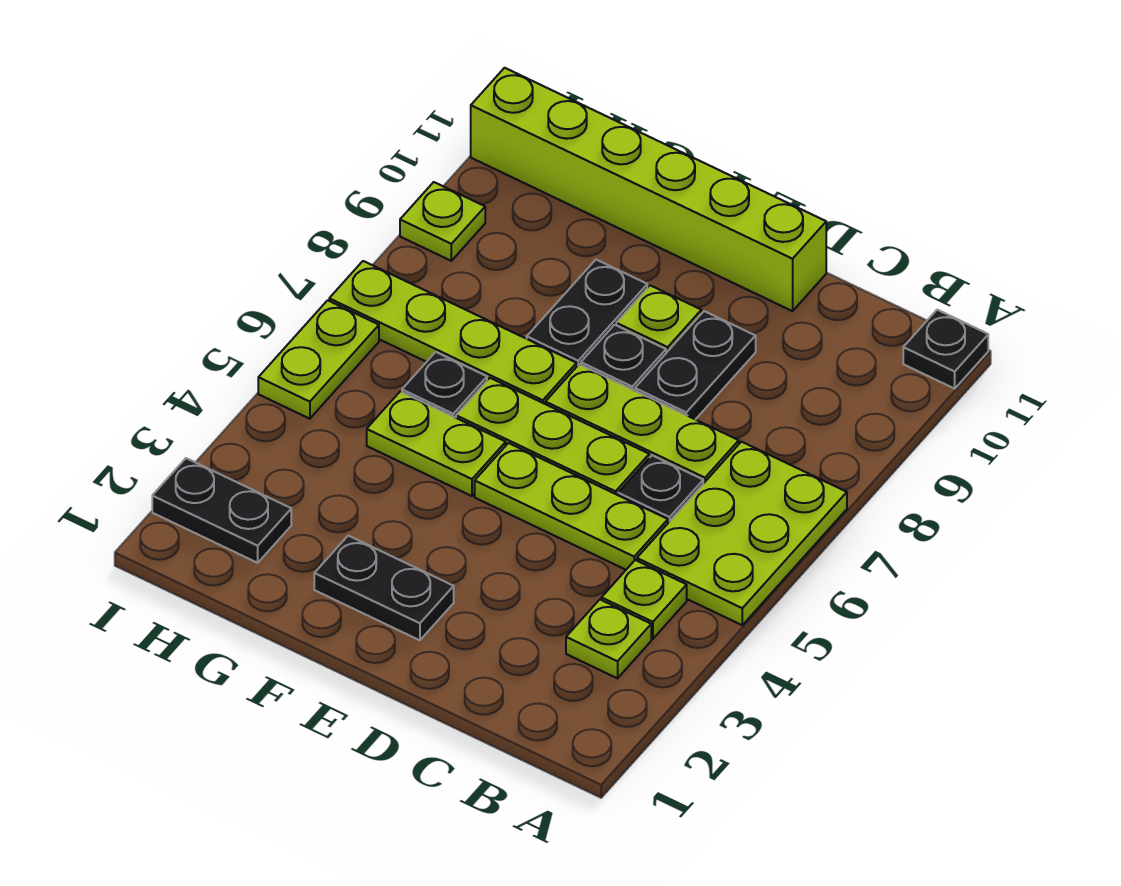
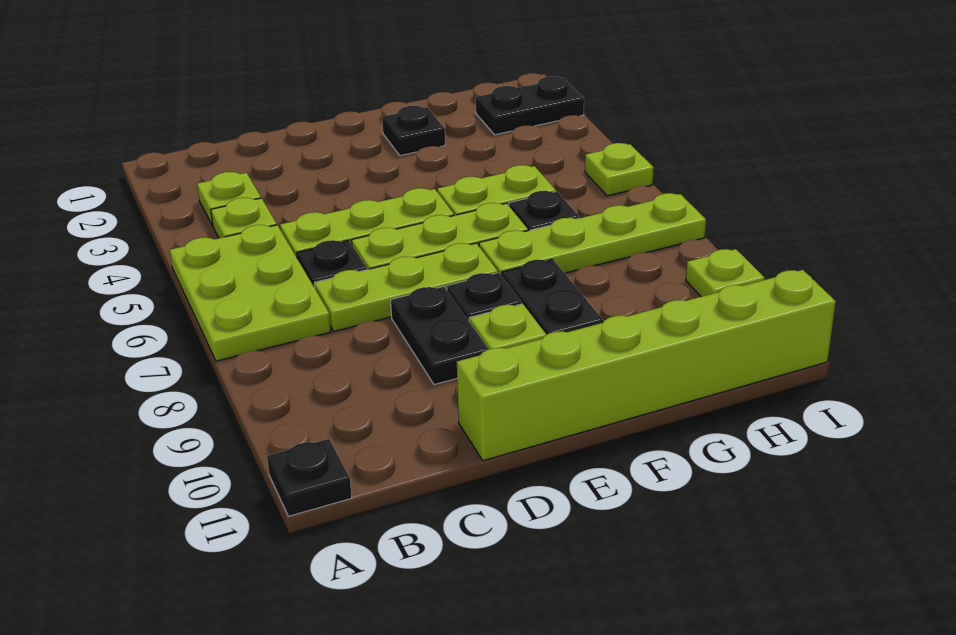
black plate E2:F2 level 1 -> black plate F2 level 1
lime plate I5:I6 level 1 -> lime plate I5 level 1

